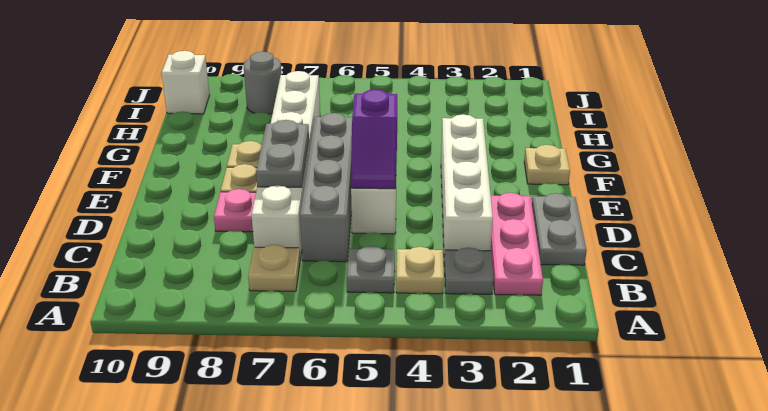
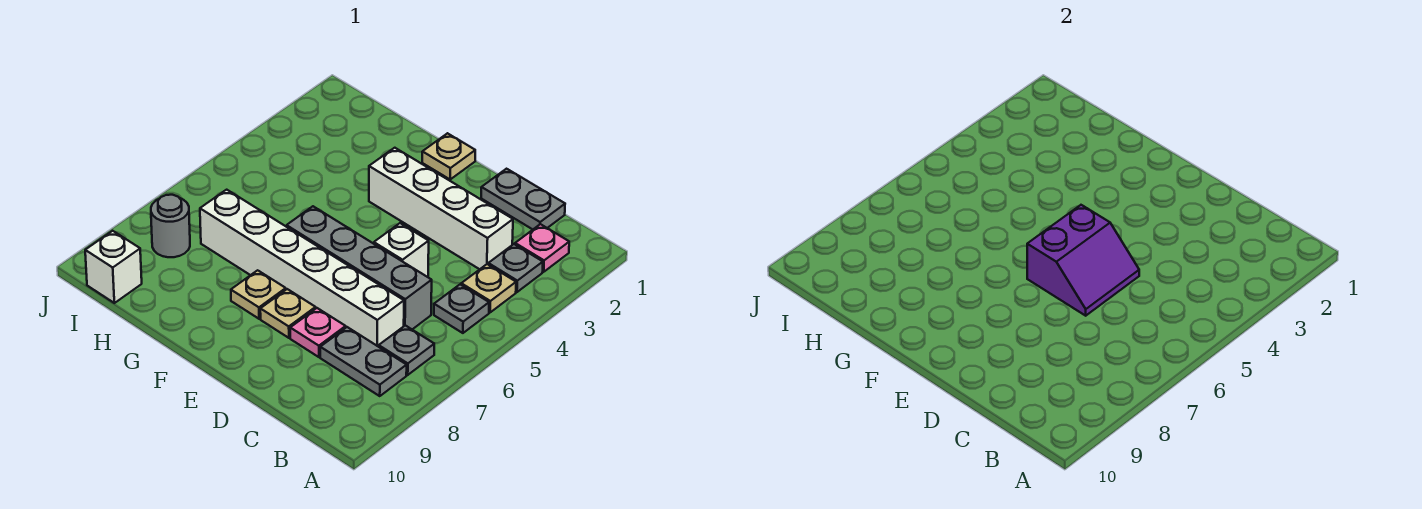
pink plate B2:D2 level 1 -> pink plate B2 level 1
tan plate B7 level 1 -> grey plate B7 level 1
purple slope D5:E5 level 2 top E -> purple slope D5:E6 level 2 top E
grey plate D7:E7 level 2 -> grey plate B8:C8 level 1

